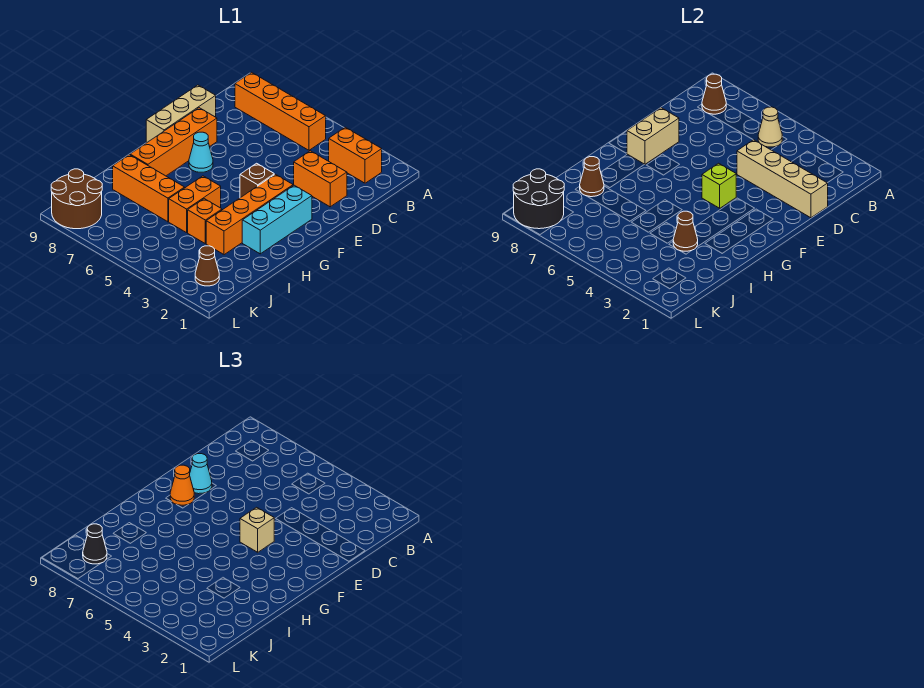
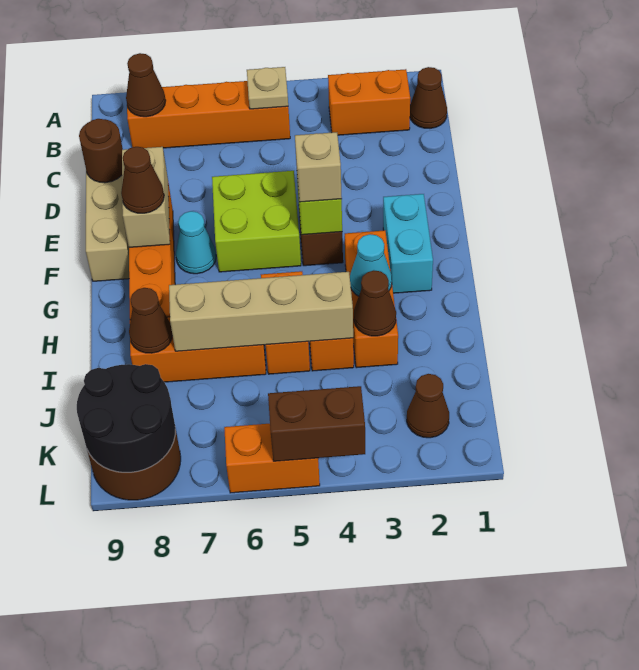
none -> brown cone B1 level 1
tan cone B5 level 2 -> tan plate B5 level 2
tan brick D1:D4 level 2 -> tan brick I4:I7 level 2
orange brick D2:D3 level 1 -> orange brick L5:L6 level 1
none -> brown round brick D9 level 2
none -> lime brick E5:F6 level 1
cyan cone E8 level 3 -> cyan cone H3 level 2
cyan brick F2:H2 level 1 -> cyan brick F2:G2 level 1
orange brick F3:I3 level 1 -> orange brick G3:I3 level 1
orange cone F8 level 3 -> brown cone F8 level 3
black cone K8 level 3 -> none
none -> brown brick L4:L5 level 2

